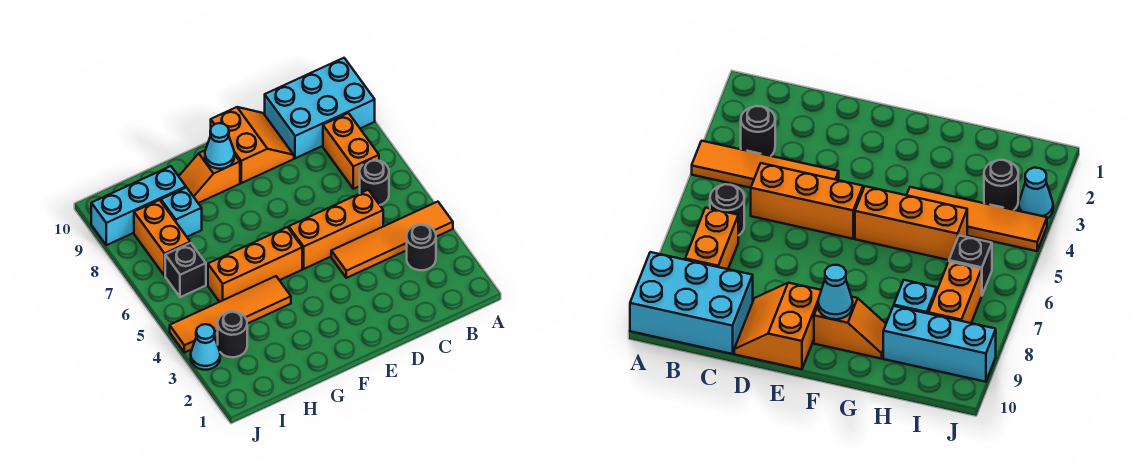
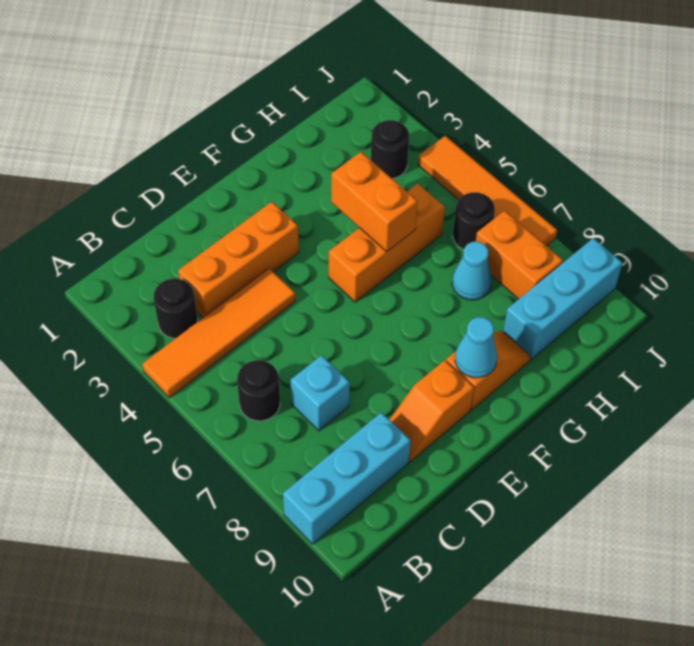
cyan brick A9:C10 level 1 -> cyan brick A9:C9 level 1
orange brick B7:B8 level 1 -> orange brick G4:G5 level 2
orange brick C5:E5 level 1 -> orange brick C3:E3 level 1
orange slope D9:E10 level 1 top E -> orange slope D9:E9 level 1 top E
orange tile G4:J4 level 1 -> orange tile J4:J7 level 1
cyan brick H8 level 1 -> cyan brick C7 level 1
black brick I6 level 1 -> black round brick I6 level 1
cyan cone J3 level 1 -> cyan cone H7 level 1

